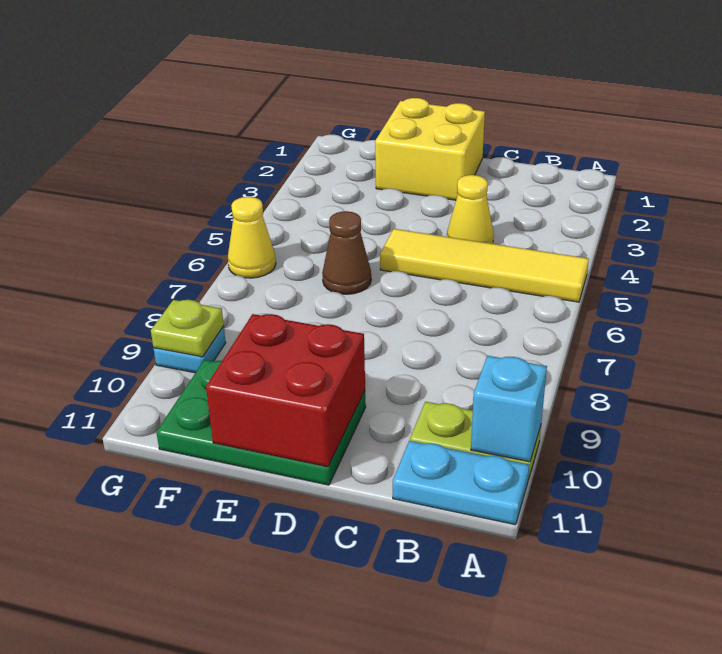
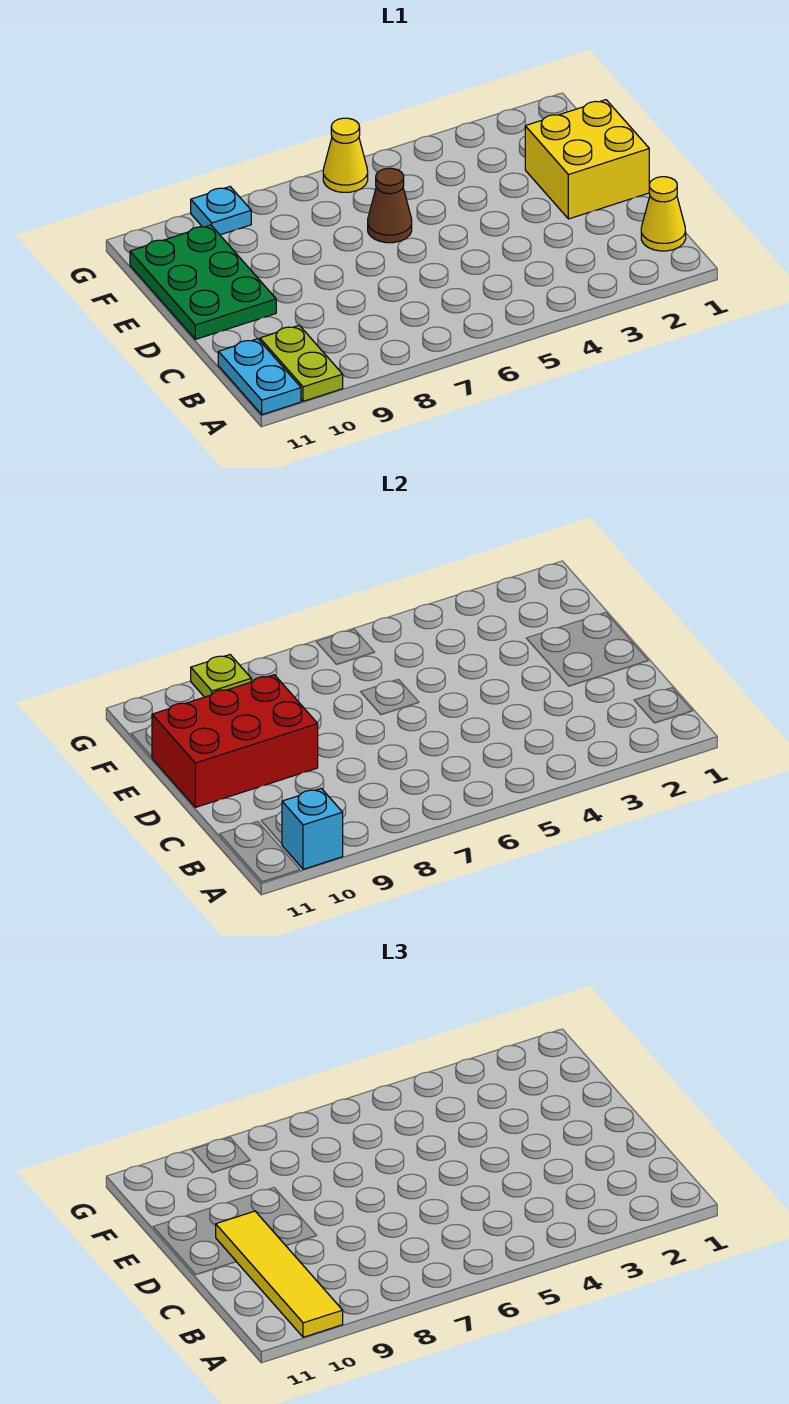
yellow tile A5:D5 level 1 -> yellow tile A10:D10 level 3
yellow cone C4 level 1 -> yellow cone B1 level 1
red brick D10:E11 level 2 -> red brick D9:E11 level 2

